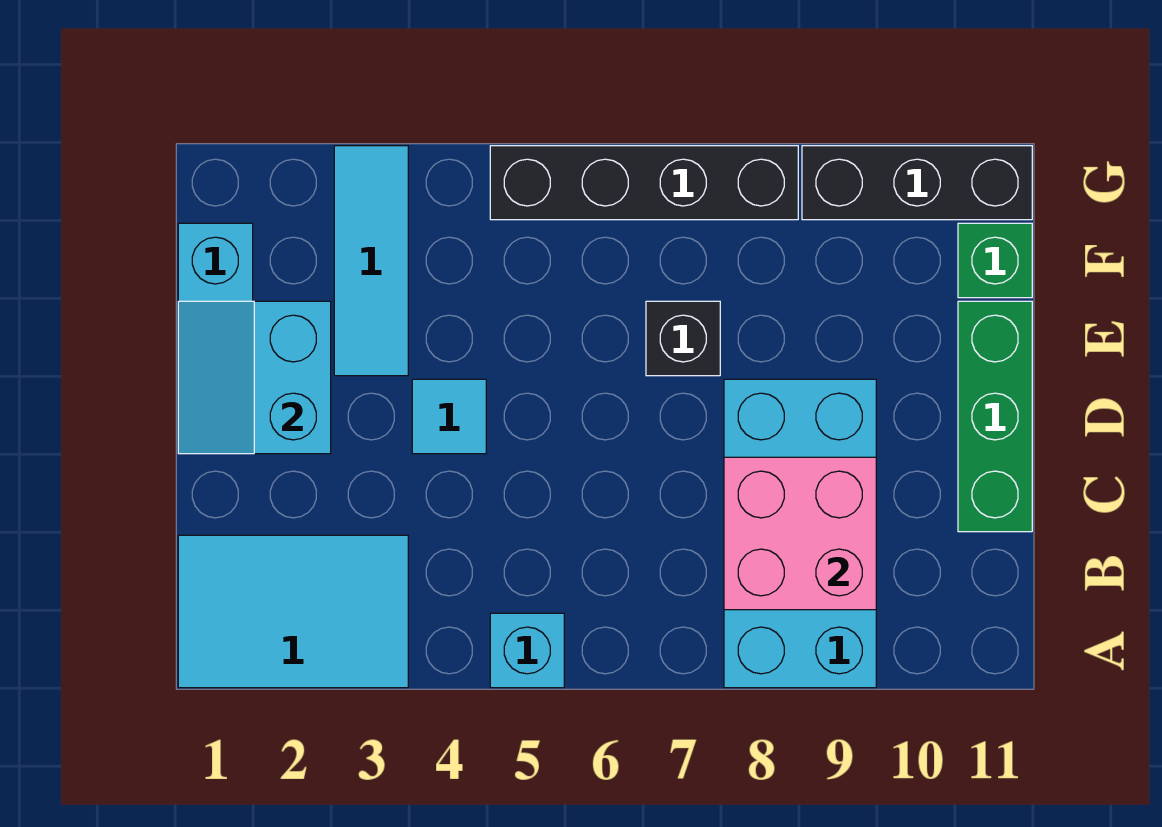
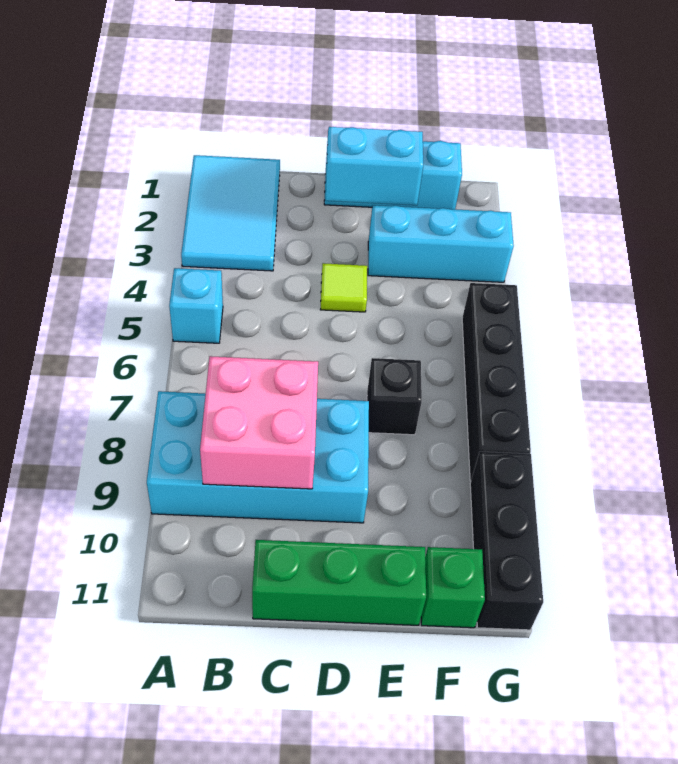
cyan tile D4 level 1 -> lime tile D4 level 1
cyan tile E3:G3 level 1 -> cyan brick E3:G3 level 1

